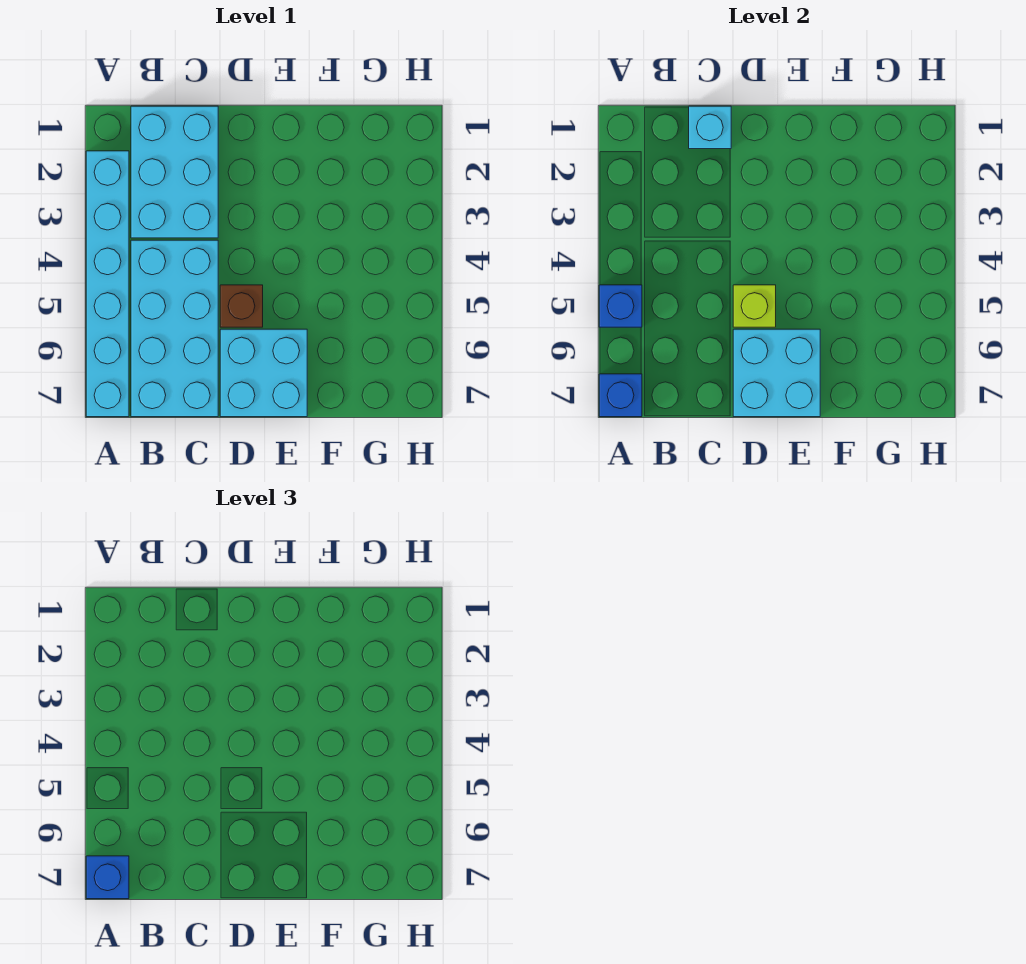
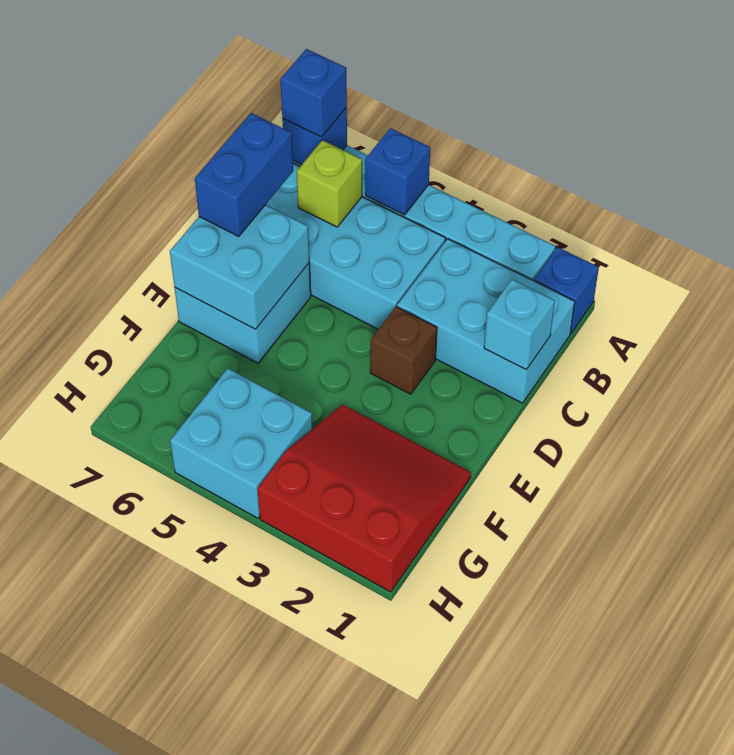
none -> blue brick A1 level 1
none -> blue brick C7:D7 level 3
brown brick D5 level 1 -> brown brick D3 level 1
lime brick D5 level 2 -> lime brick B6 level 2
none -> red slope F1:H3 level 1 top H
none -> cyan brick G4:H5 level 1

